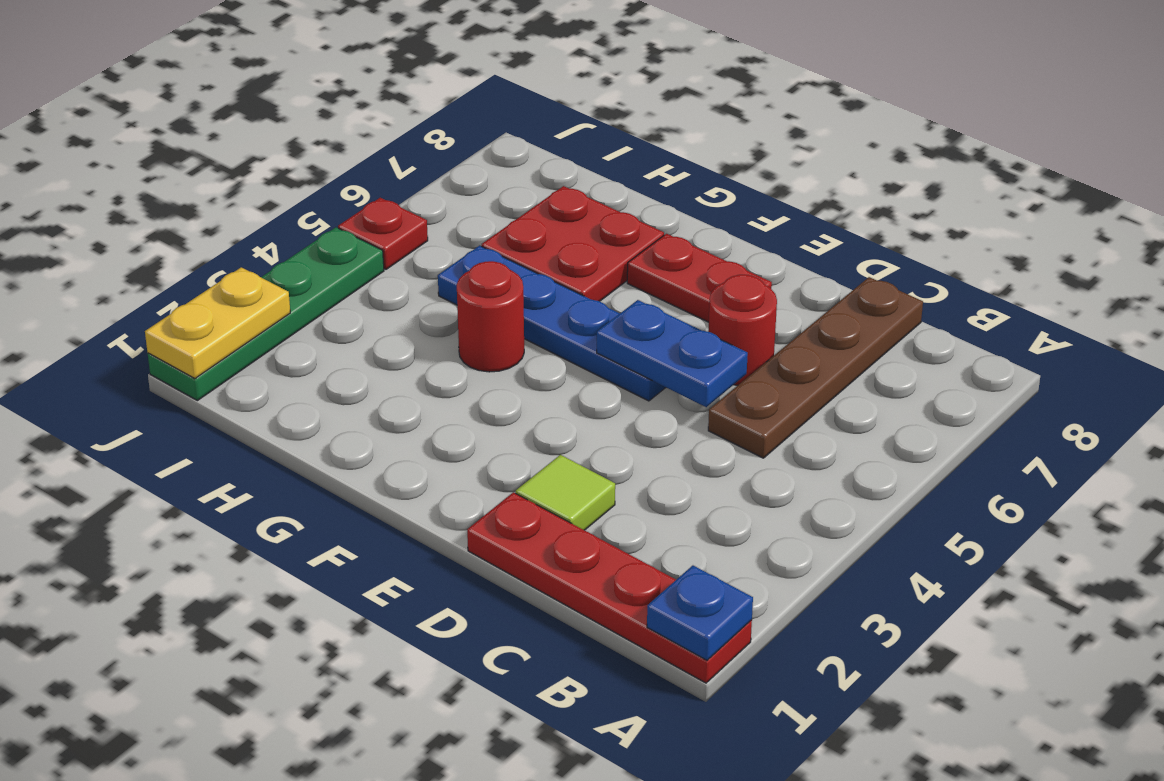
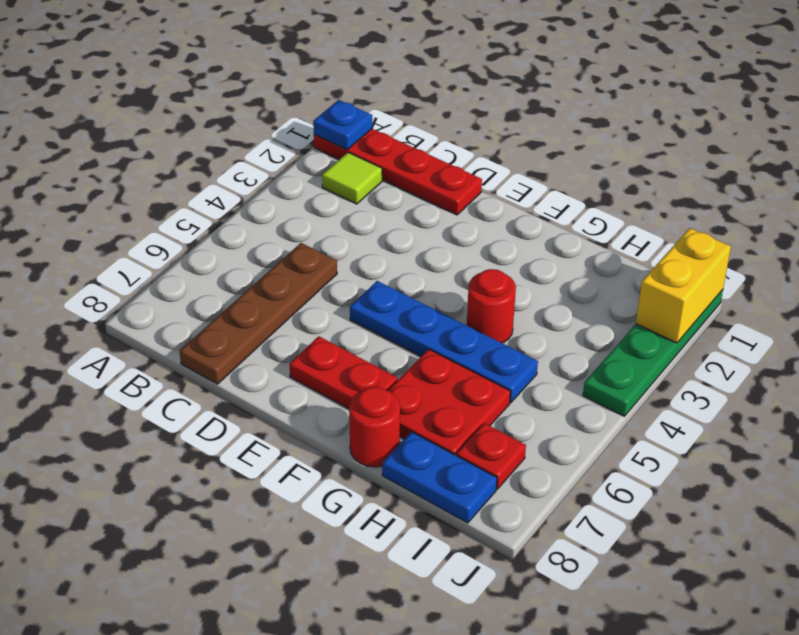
lime tile D2 level 1 -> lime tile B2 level 1
blue plate D5:E5 level 2 -> blue plate H8:I8 level 1
red round brick D6 level 1 -> red round brick G8 level 1
yellow plate J1:J2 level 2 -> yellow brick J1:J2 level 2
red plate J5 level 1 -> red plate I7 level 1

